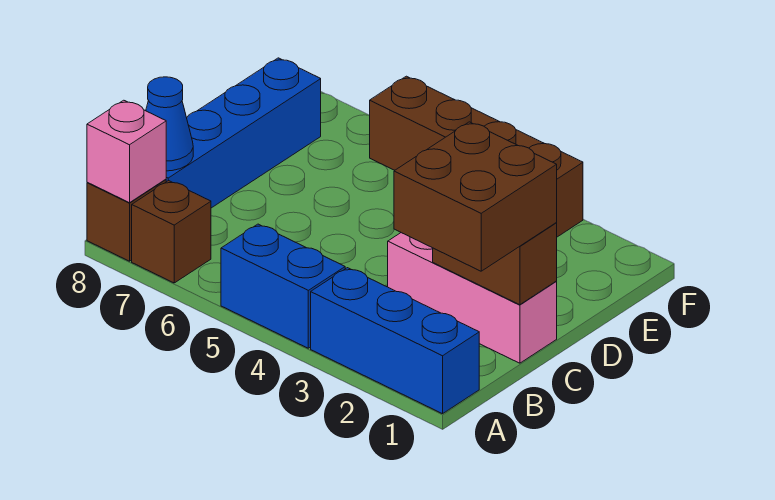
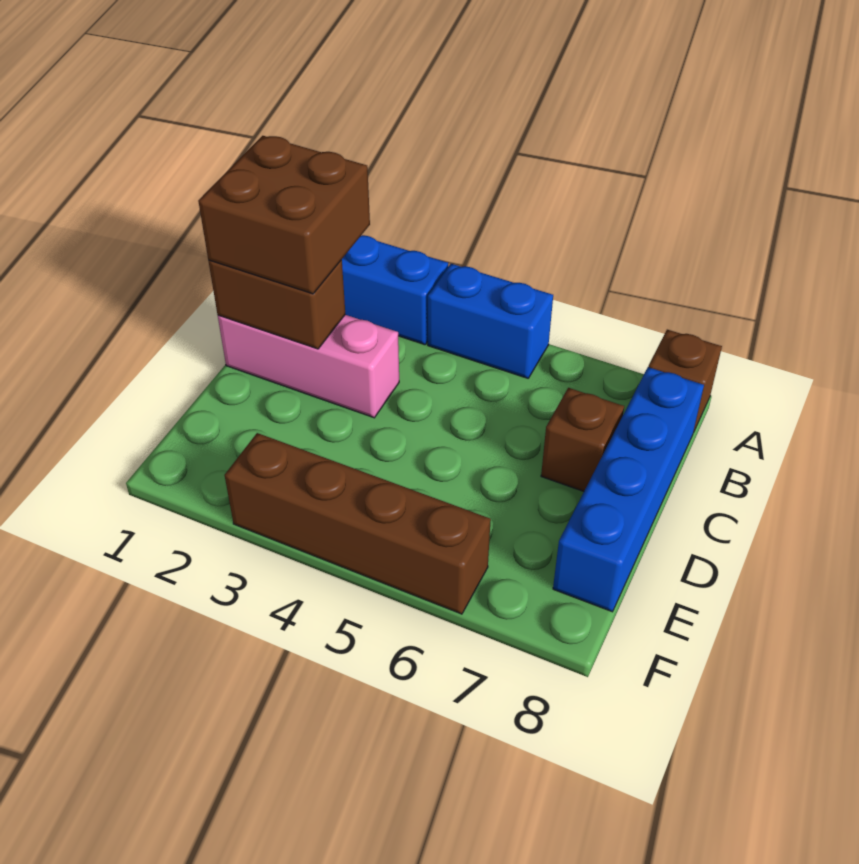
brown brick A7 level 1 -> brown brick C7 level 1
pink brick A8 level 2 -> none
blue cone B8 level 2 -> none

